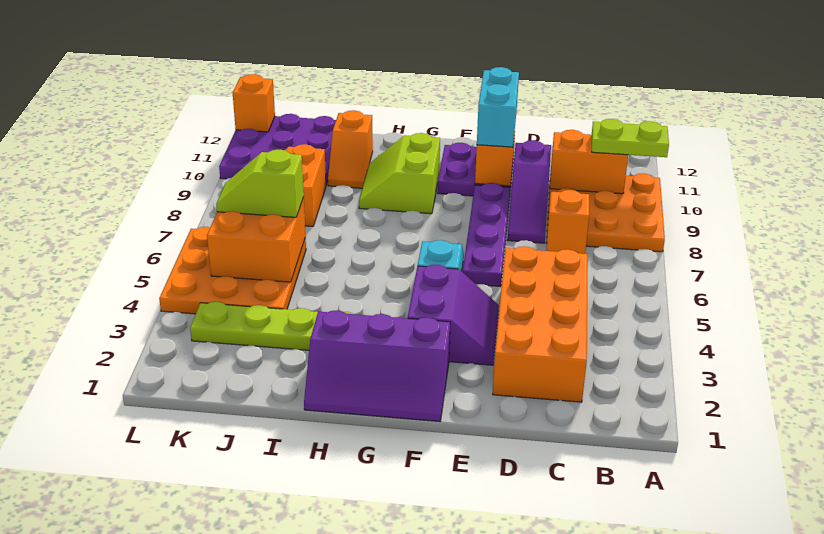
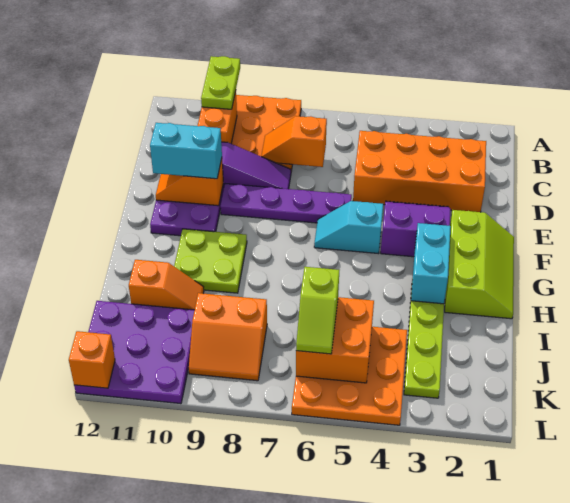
purple slope F1:H2 level 1 top 2 -> lime slope F1:H2 level 1 top 2
none -> cyan brick G3:H3 level 2
lime slope G9:H10 level 1 top G -> lime plate G9:H10 level 1

